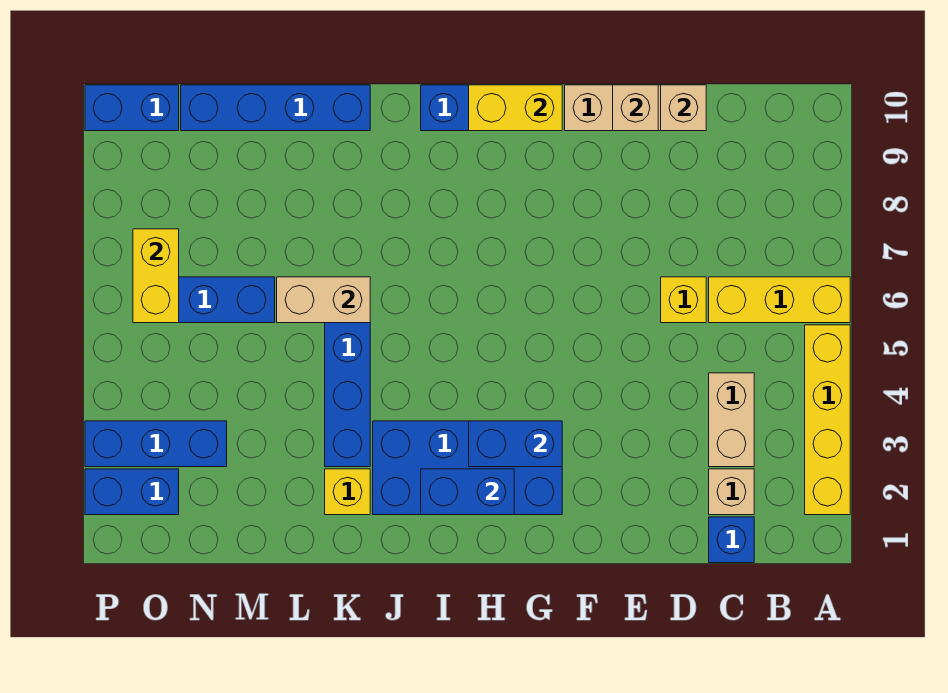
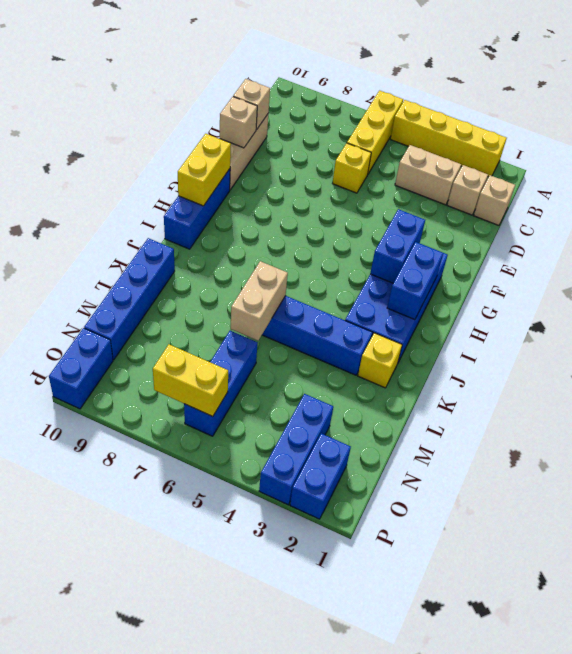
blue brick C1 level 1 -> tan brick C1 level 1

